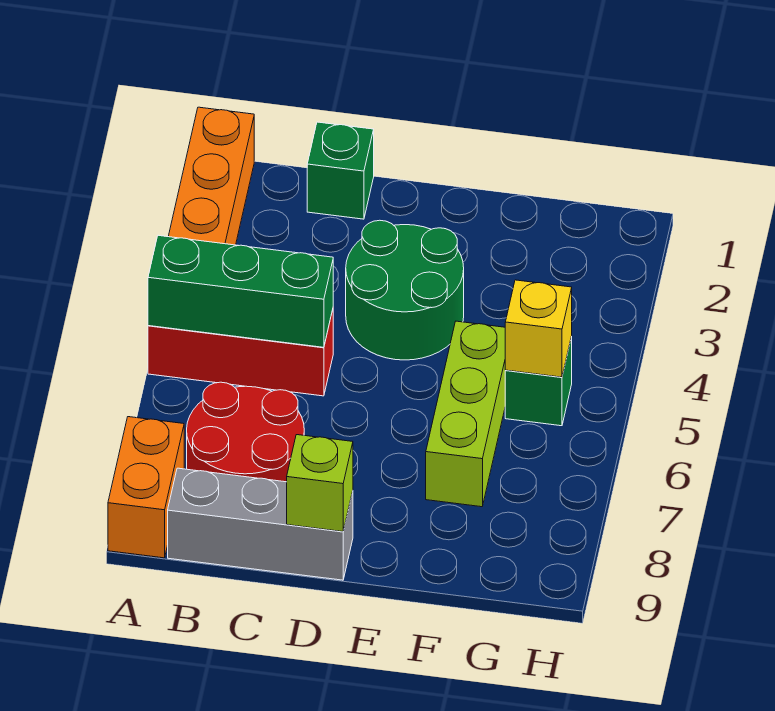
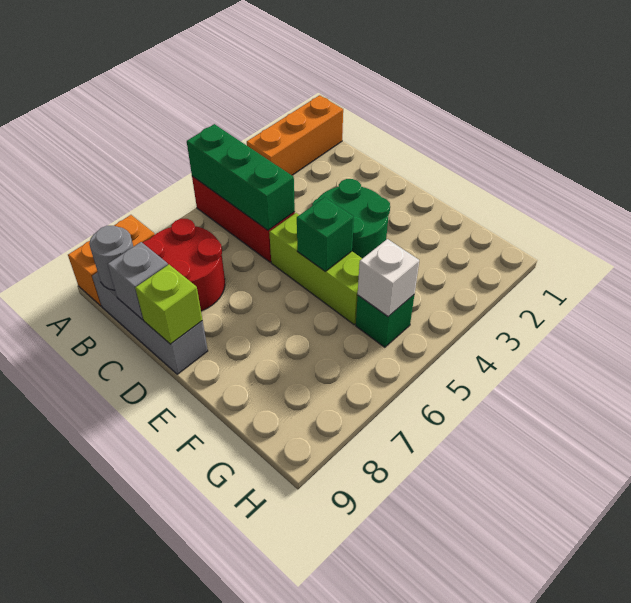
none -> grey round brick B9 level 2
green brick C1 level 1 -> green brick E5 level 2
none -> grey brick C9 level 2
lime brick F5:F7 level 1 -> lime brick D5:F5 level 1
yellow brick G5 level 2 -> white brick G5 level 2

